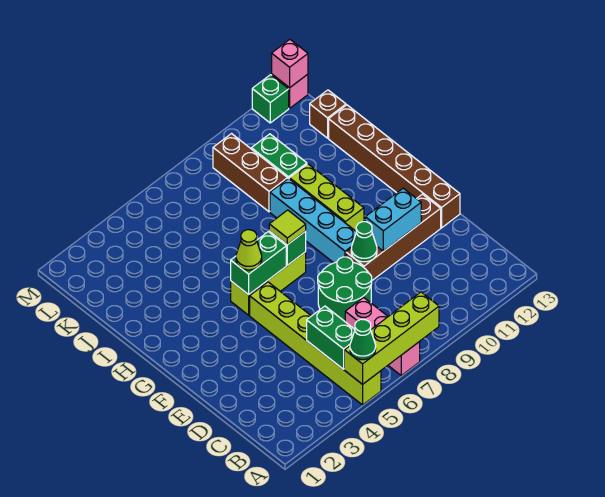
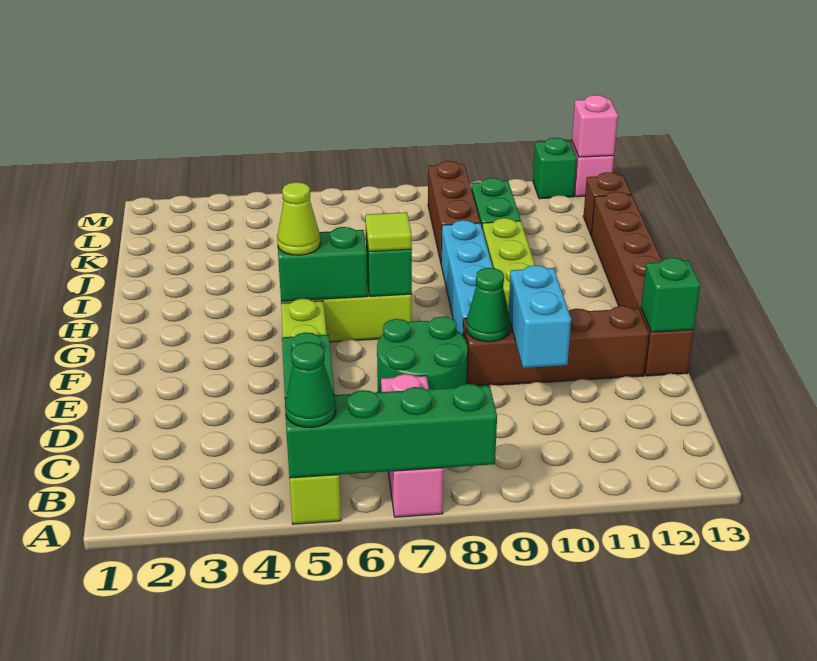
lime brick A5:A8 level 2 -> green brick A5:A8 level 2
cyan brick E10:E11 level 2 -> cyan brick D10:E10 level 2
none -> green brick E13 level 2

